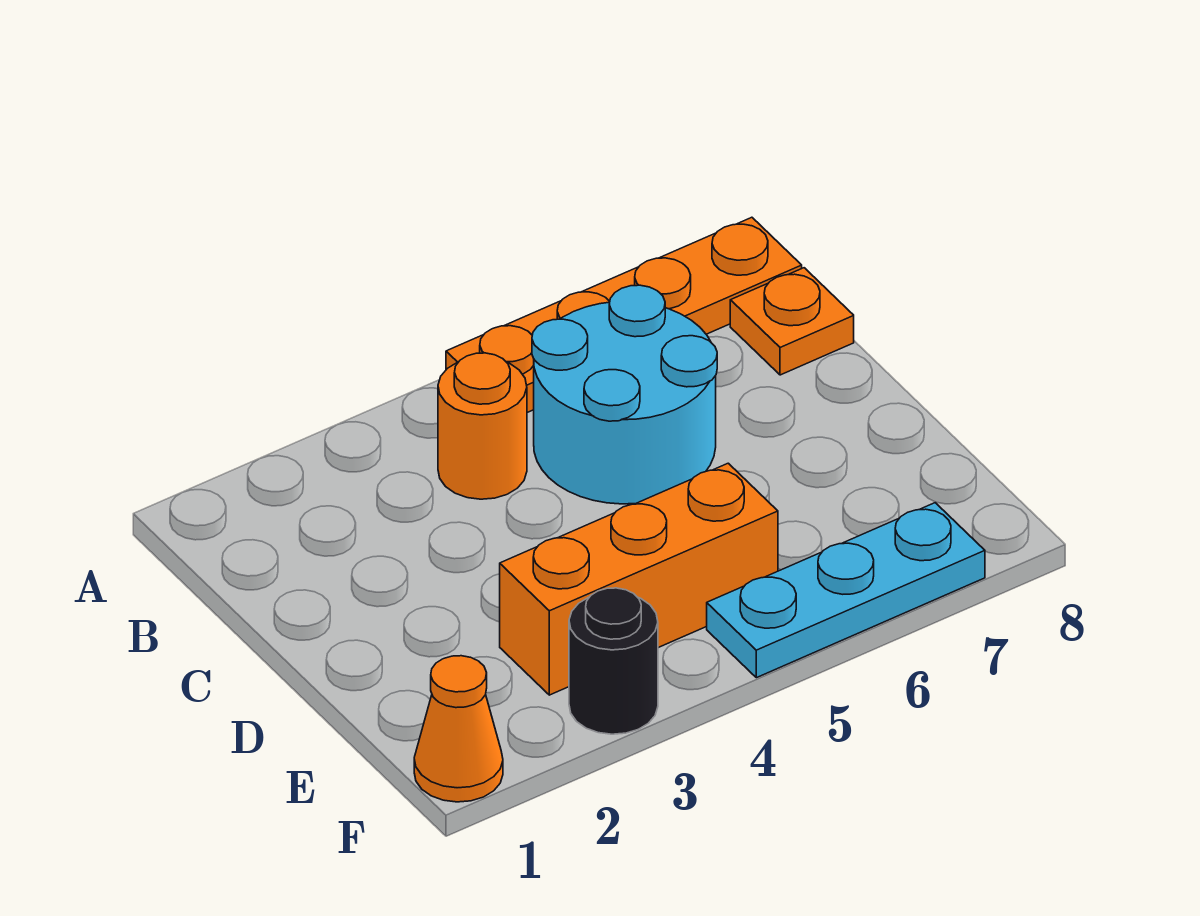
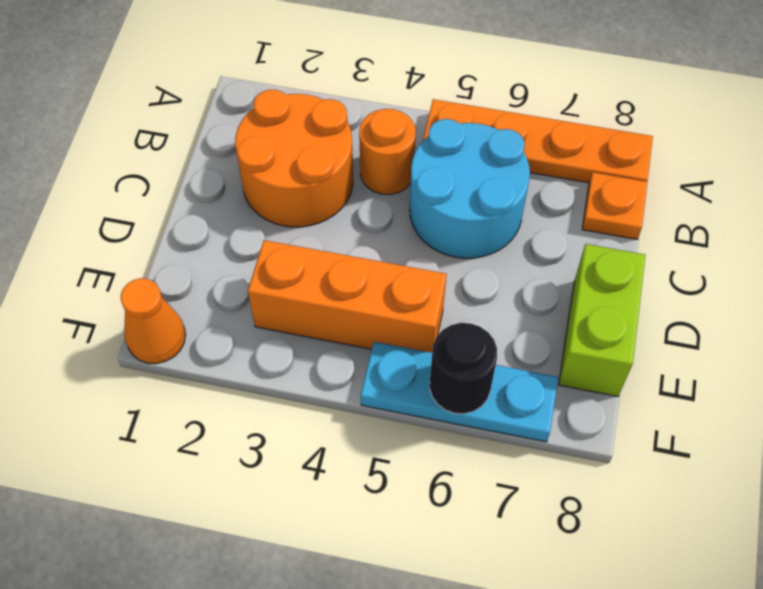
none -> orange round brick B2:C3 level 1
none -> lime brick D8:E8 level 1
black round brick F3 level 1 -> black round brick F6 level 2

